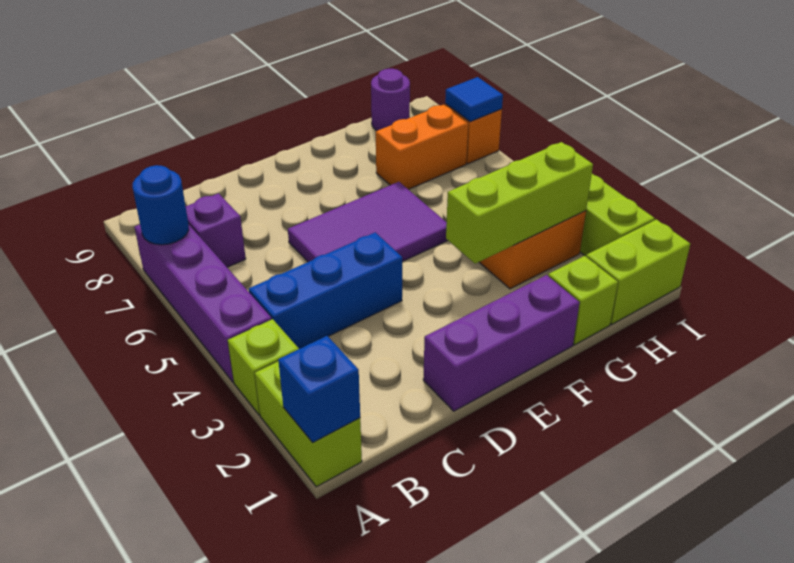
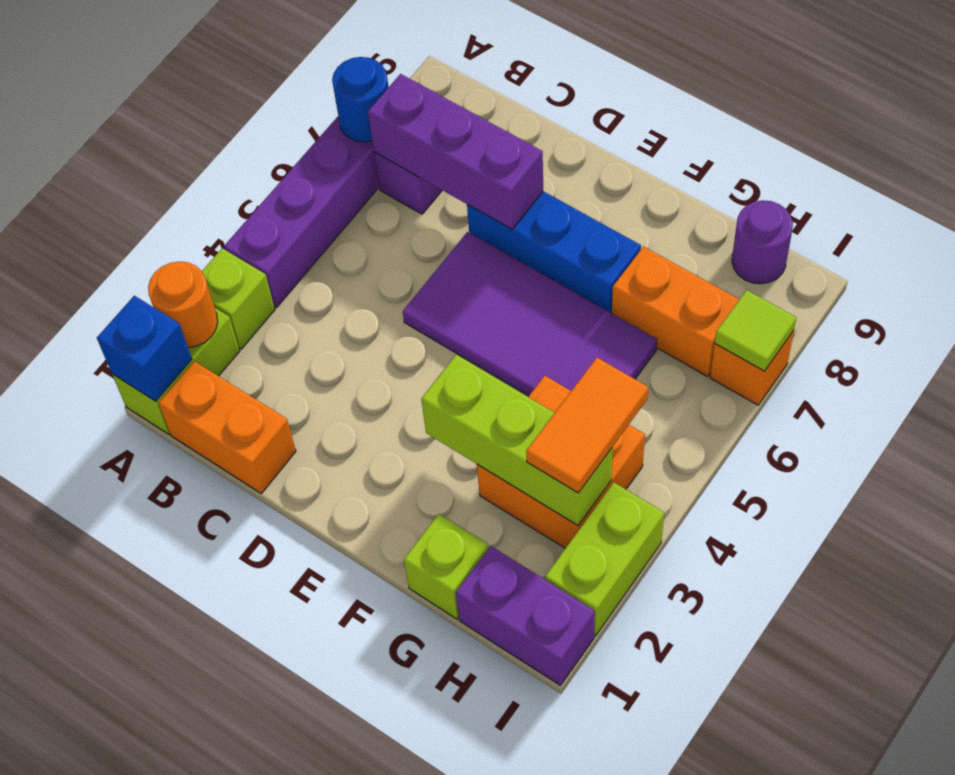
none -> orange round brick A2 level 2
none -> orange brick B1:C1 level 1
blue brick B4:D4 level 1 -> blue brick D7:F7 level 1
purple brick D1:F1 level 1 -> purple brick B7:D7 level 2
purple tile D5:F6 level 1 -> purple tile D5:G6 level 1
lime brick H1:I1 level 1 -> purple brick H1:I1 level 1
none -> orange tile H3:H4 level 3
blue tile I7 level 2 -> lime tile I7 level 2

